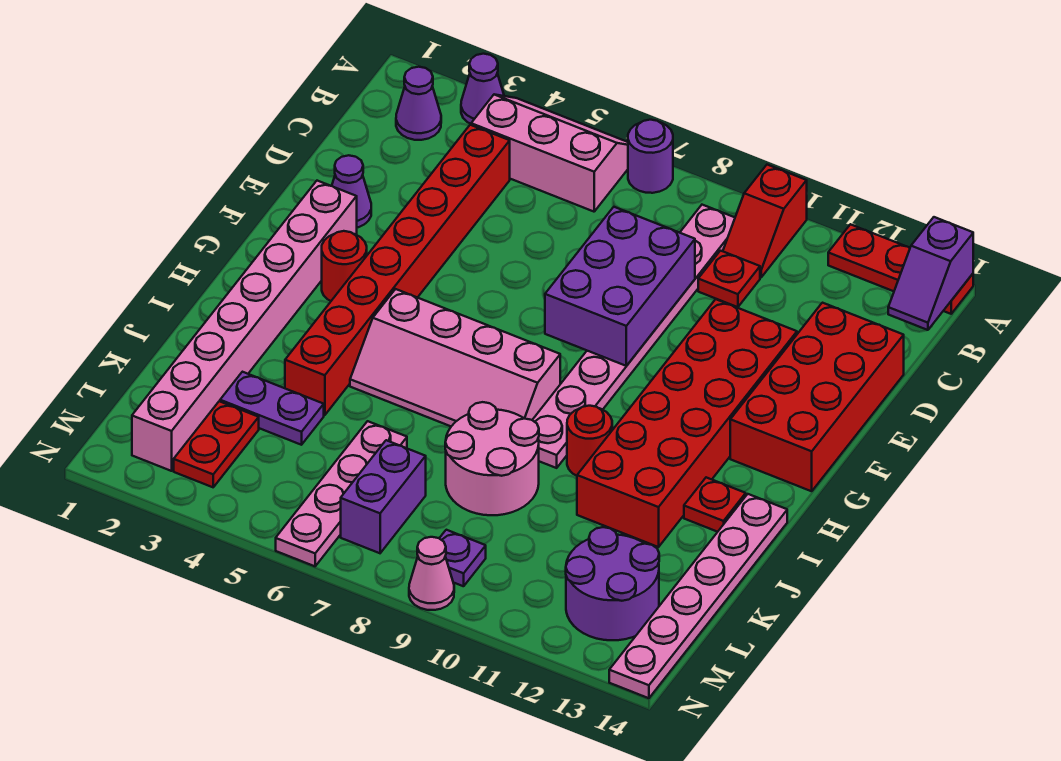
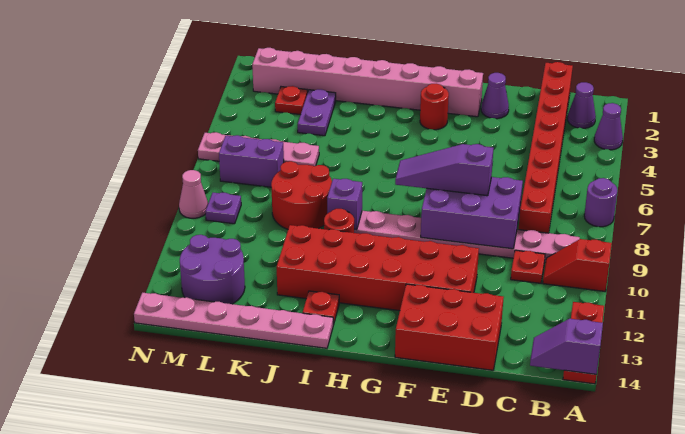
pink slope A4:B6 level 1 top B -> none
red brick C4:J4 level 1 -> red brick C1:C8 level 1
red brick D13:G14 level 1 -> red brick D13:F14 level 1
none -> purple slope E8:G8 level 3 top E
pink slope H5:I8 level 1 top H -> none
none -> purple brick I9 level 2
pink round brick J8:K9 level 1 -> red round brick J8:K9 level 1
red plate L3:M3 level 1 -> red plate L3 level 1

